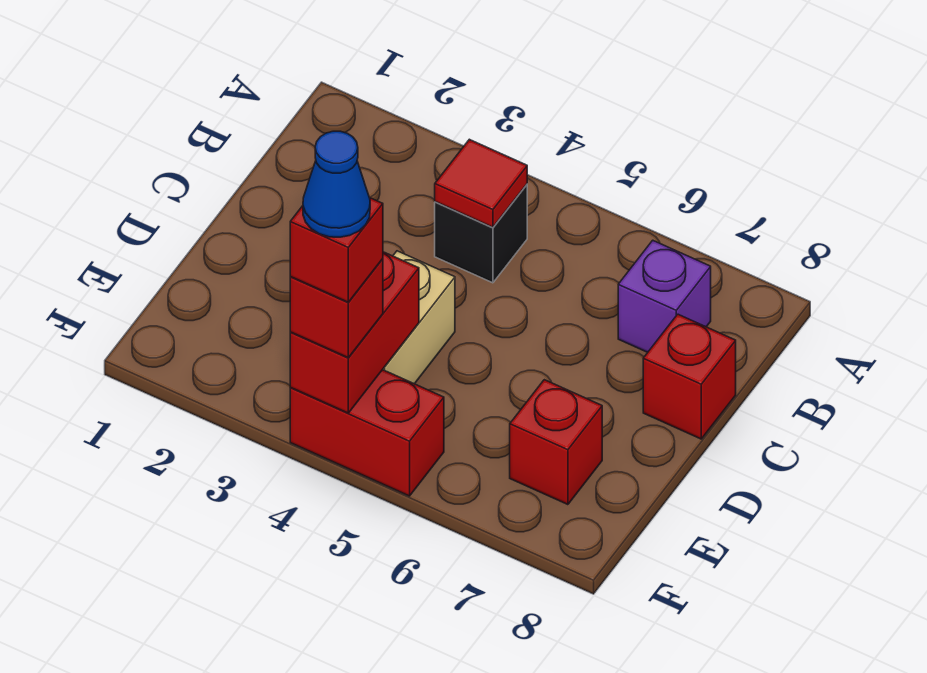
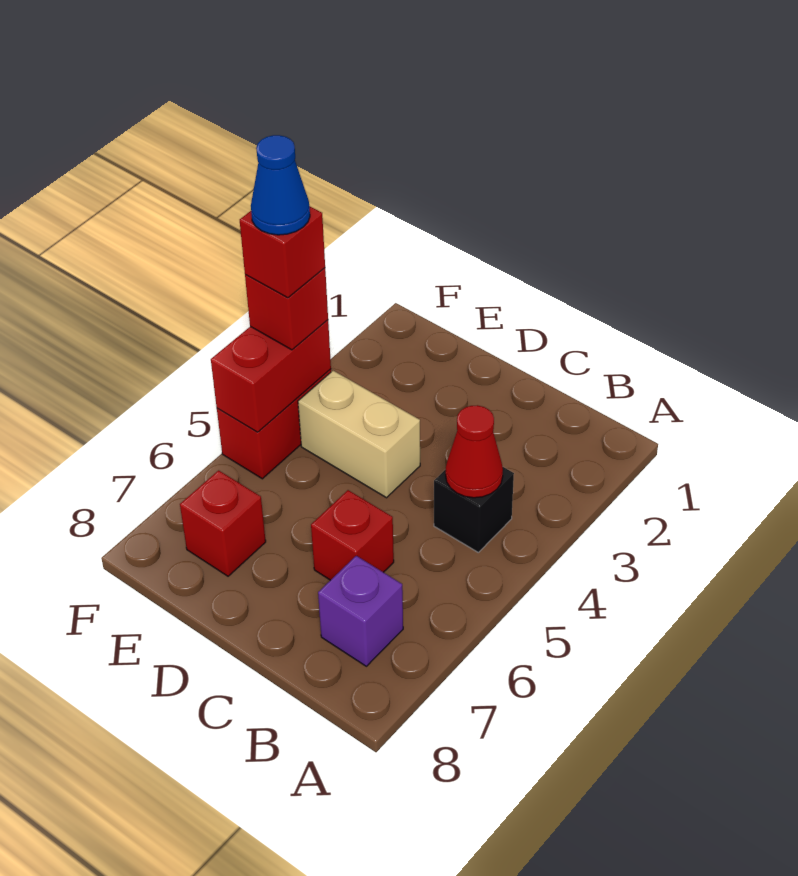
red tile B4 level 2 -> red cone B4 level 2
red brick C8 level 1 -> red brick C6 level 1
red brick E4:F4 level 2 -> red brick F4:F5 level 2

